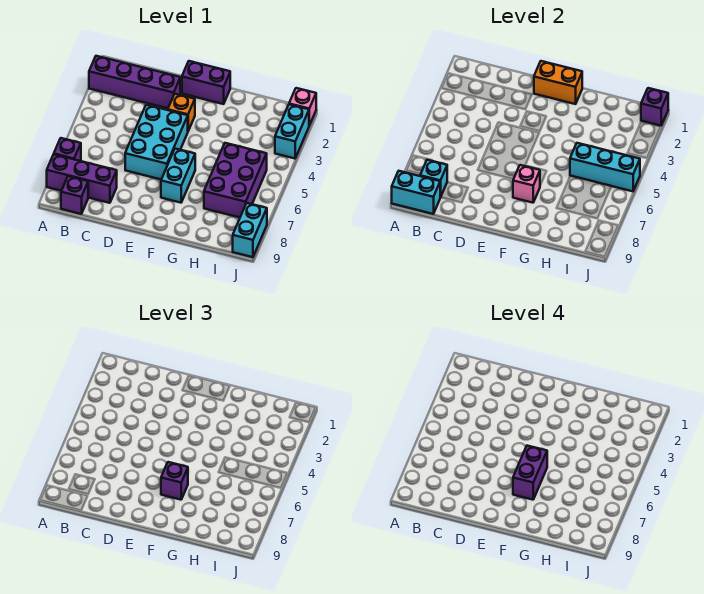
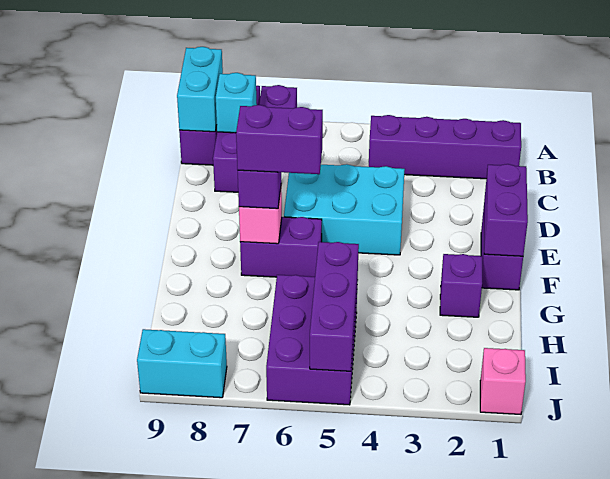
purple brick A2:D2 level 1 -> purple brick B1:B4 level 1
orange brick E1:F1 level 2 -> purple brick E1:F1 level 2
orange brick E3 level 1 -> none
cyan brick F6:F7 level 1 -> purple brick F6:F7 level 1
purple brick H5:I7 level 1 -> purple brick H5:J6 level 1
cyan brick H5:J5 level 2 -> purple brick H5:J5 level 2
purple brick J1 level 2 -> purple brick G2 level 1
cyan brick J2:J3 level 1 -> none

